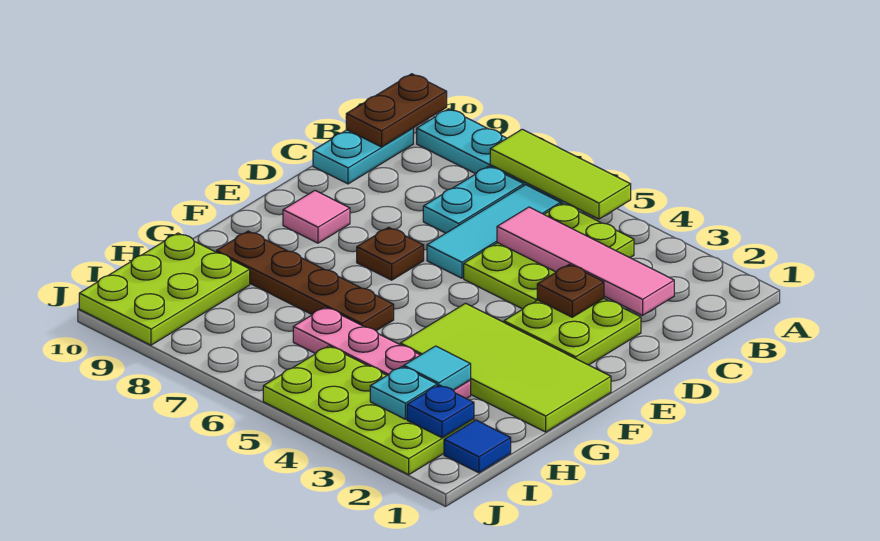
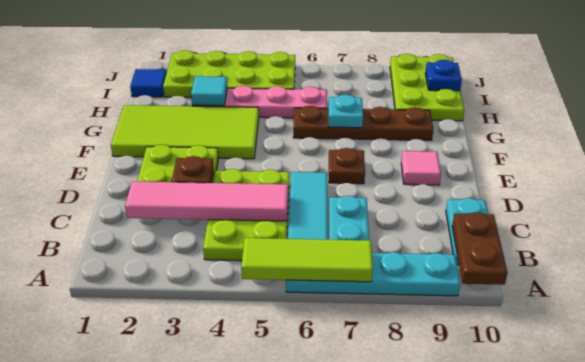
blue plate I2 level 2 -> blue plate I10 level 2
cyan plate I3 level 2 -> cyan plate G7 level 2

